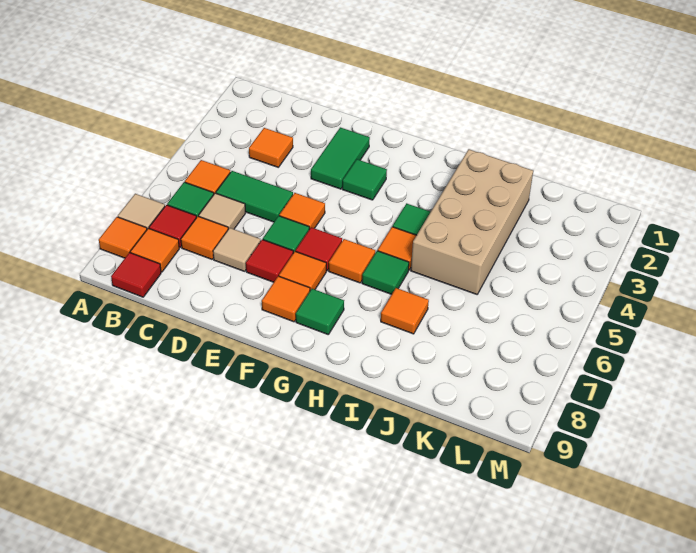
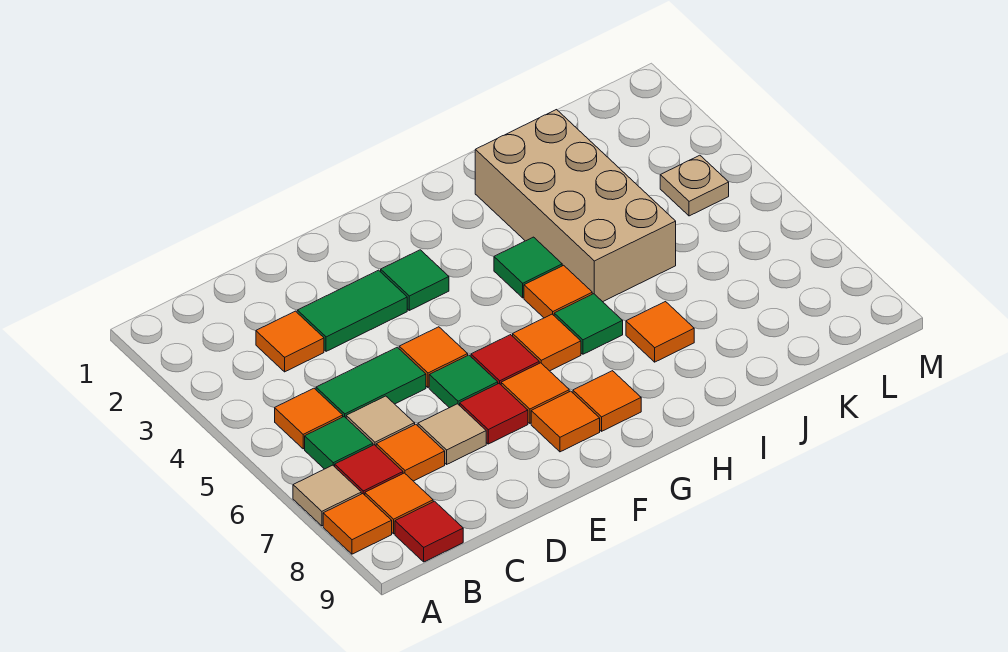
green tile E2:E3 level 1 -> green tile D3:E3 level 1
green tile G8 level 1 -> orange tile G8 level 1
none -> tan plate L4 level 1

